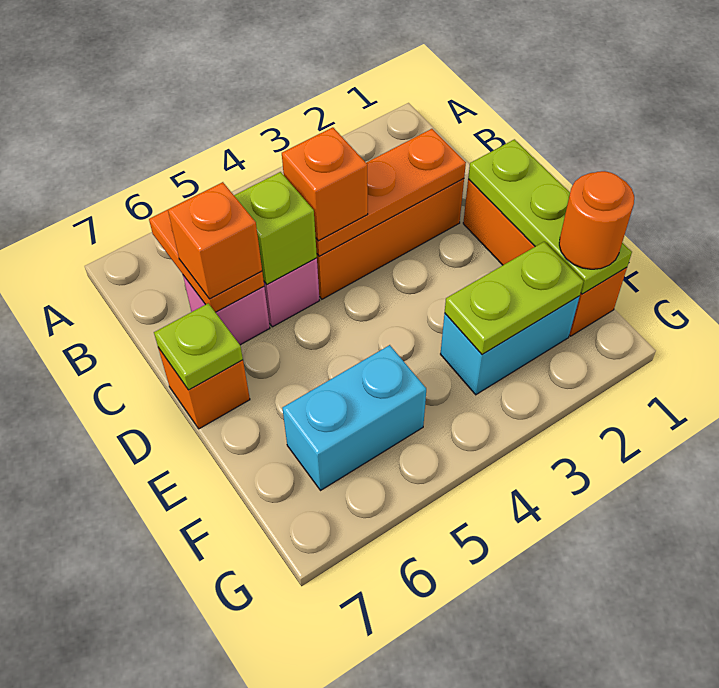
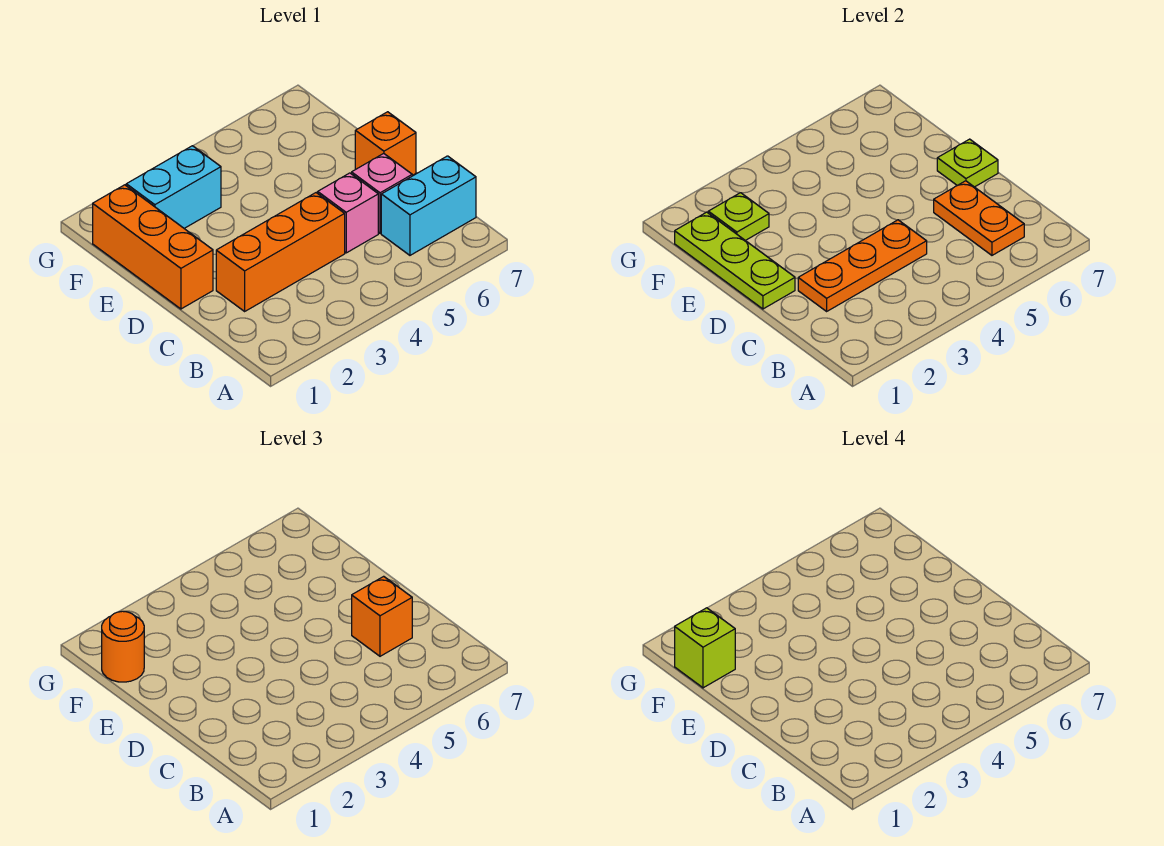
orange brick C4 level 3 -> none
lime brick C5 level 2 -> lime brick F1 level 4
lime plate F2:F3 level 2 -> lime plate F2 level 2
cyan brick F5:F6 level 1 -> cyan brick B6:B7 level 1

